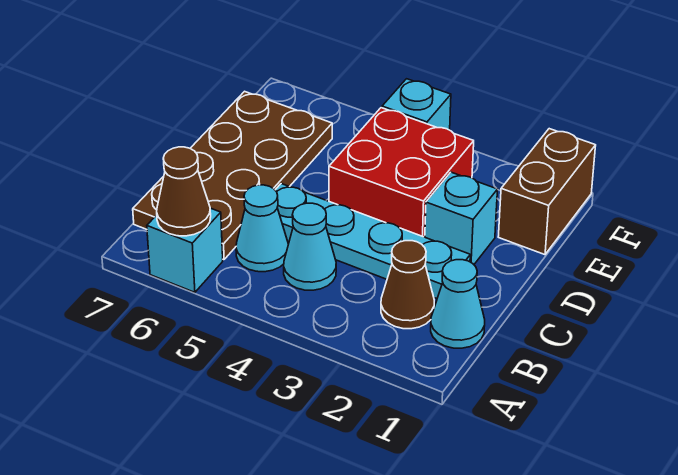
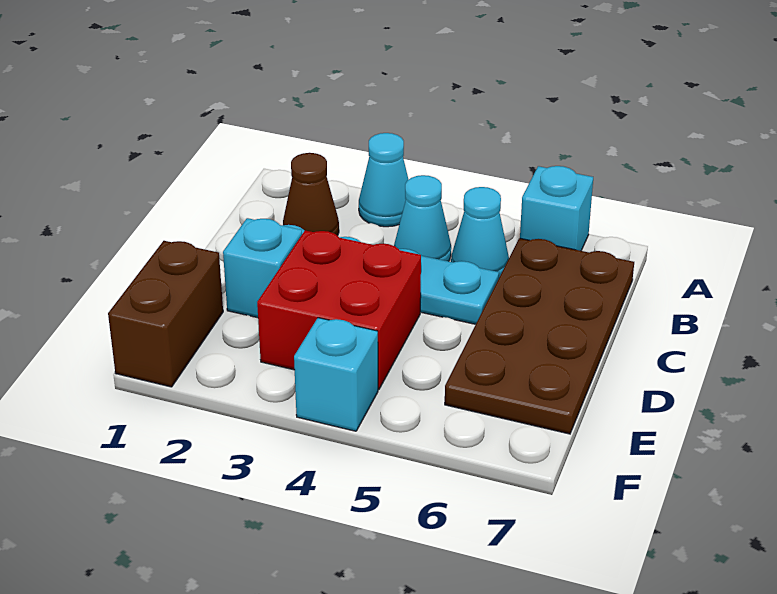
brown cone A6 level 2 -> none
cyan cone B1 level 1 -> cyan cone A3 level 1

